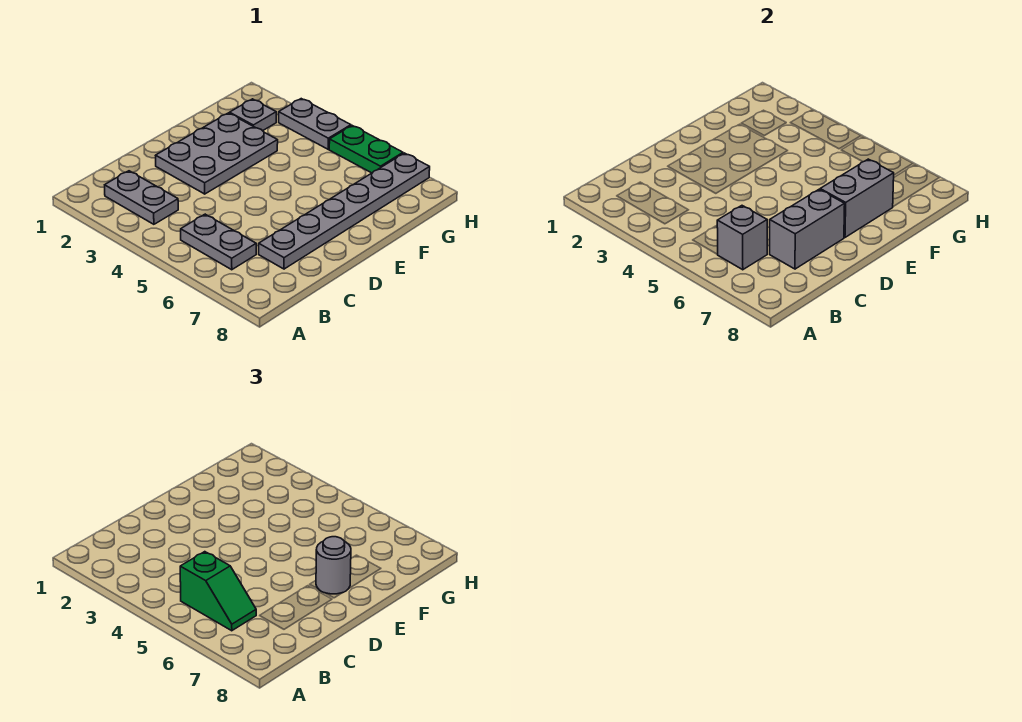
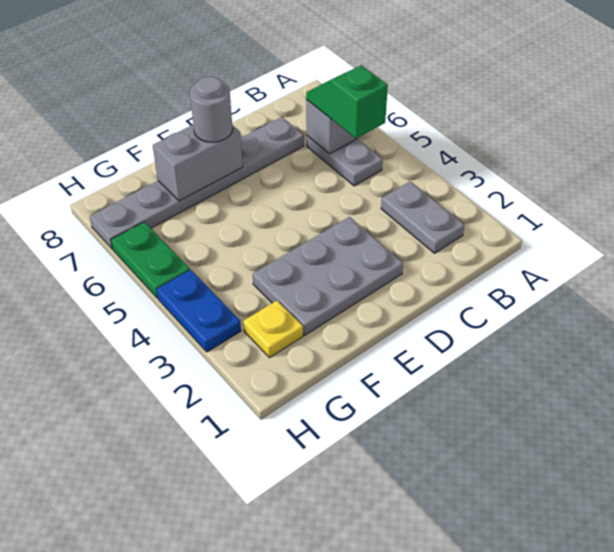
grey brick C7:D7 level 2 -> none
grey plate G2 level 1 -> yellow plate G2 level 1
grey plate H3:H4 level 1 -> blue plate H3:H4 level 1

